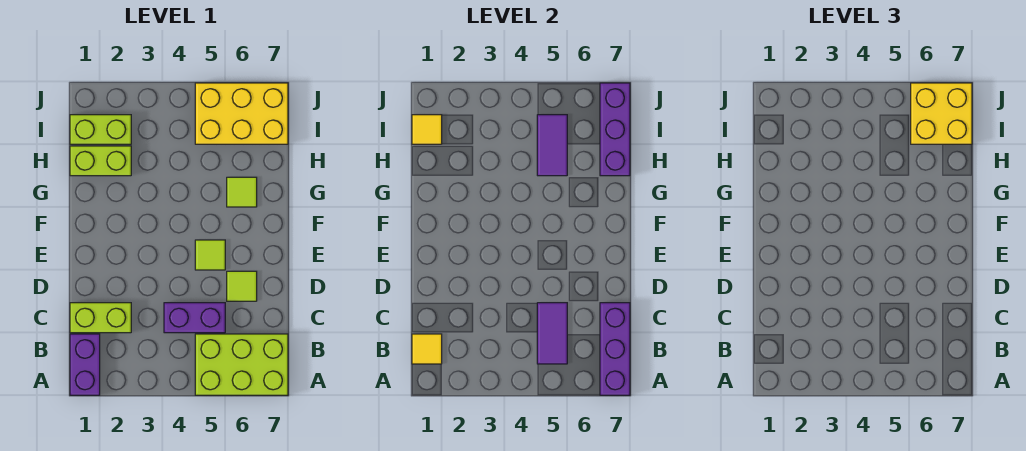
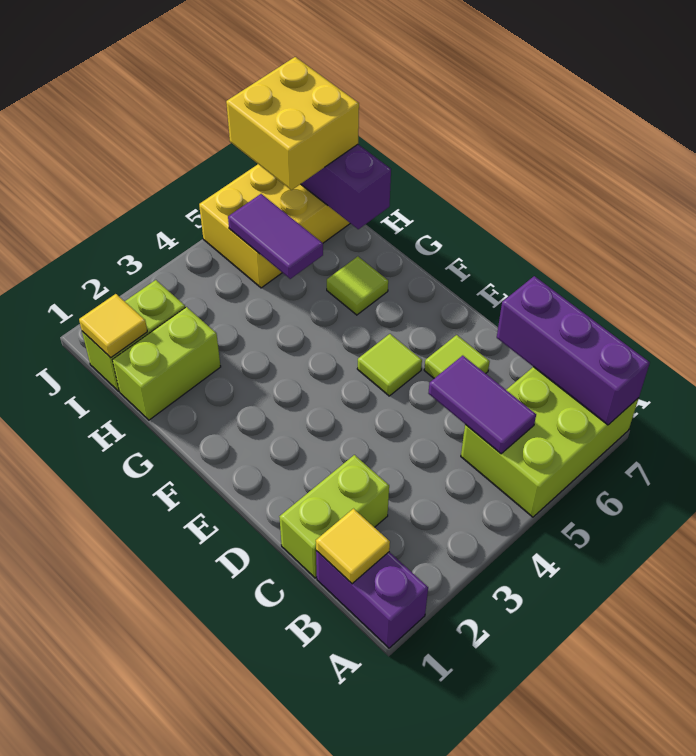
purple brick C4:C5 level 1 -> none

